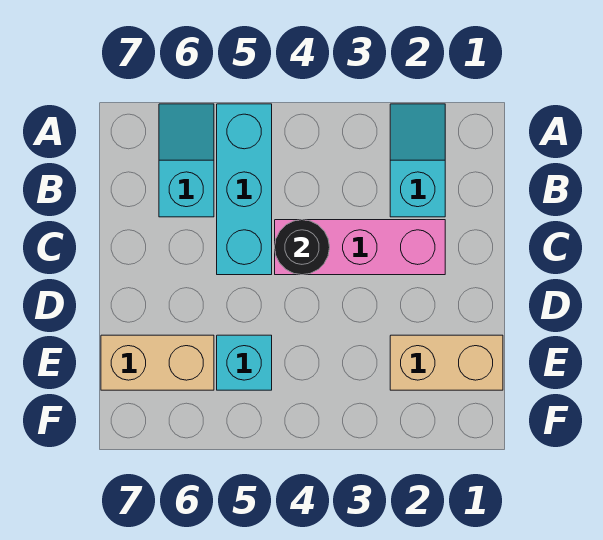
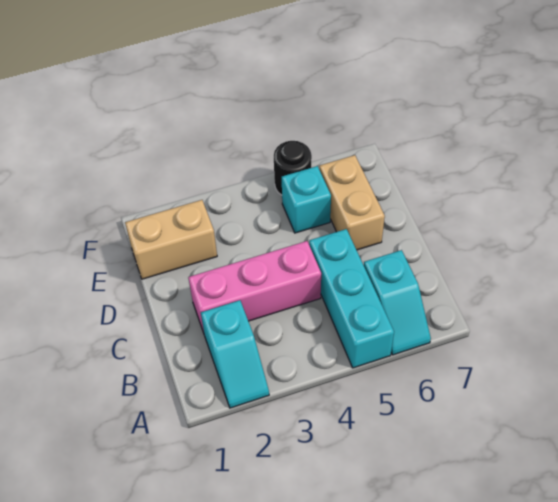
black round brick C4 level 2 -> black round brick F5 level 1
tan brick E6:E7 level 1 -> tan brick D6:E6 level 1

